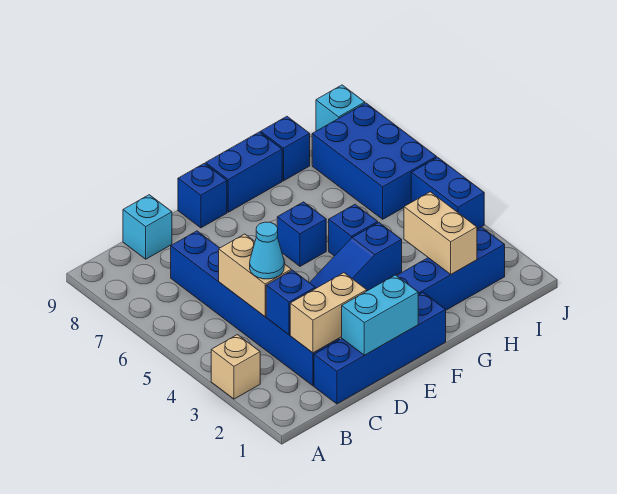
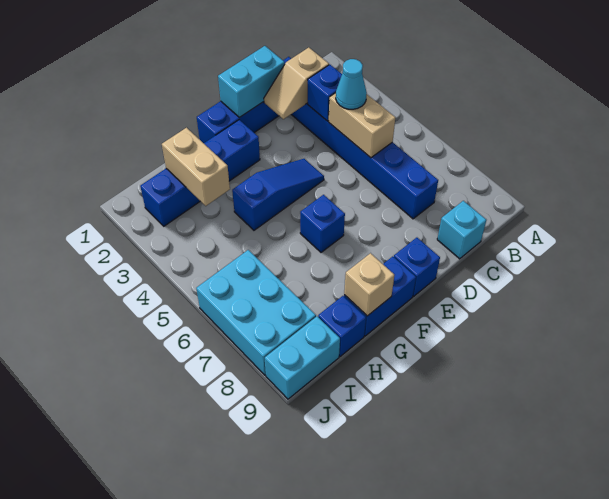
tan brick A3 level 1 -> tan brick G9 level 2
tan brick C2:D2 level 2 -> tan slope C2:D2 level 2 top C
blue brick G5 level 1 -> none
blue brick I6:J8 level 1 -> cyan brick I6:J8 level 1
blue brick J4:J5 level 1 -> none
cyan brick J9 level 1 -> cyan brick I9:J9 level 1

